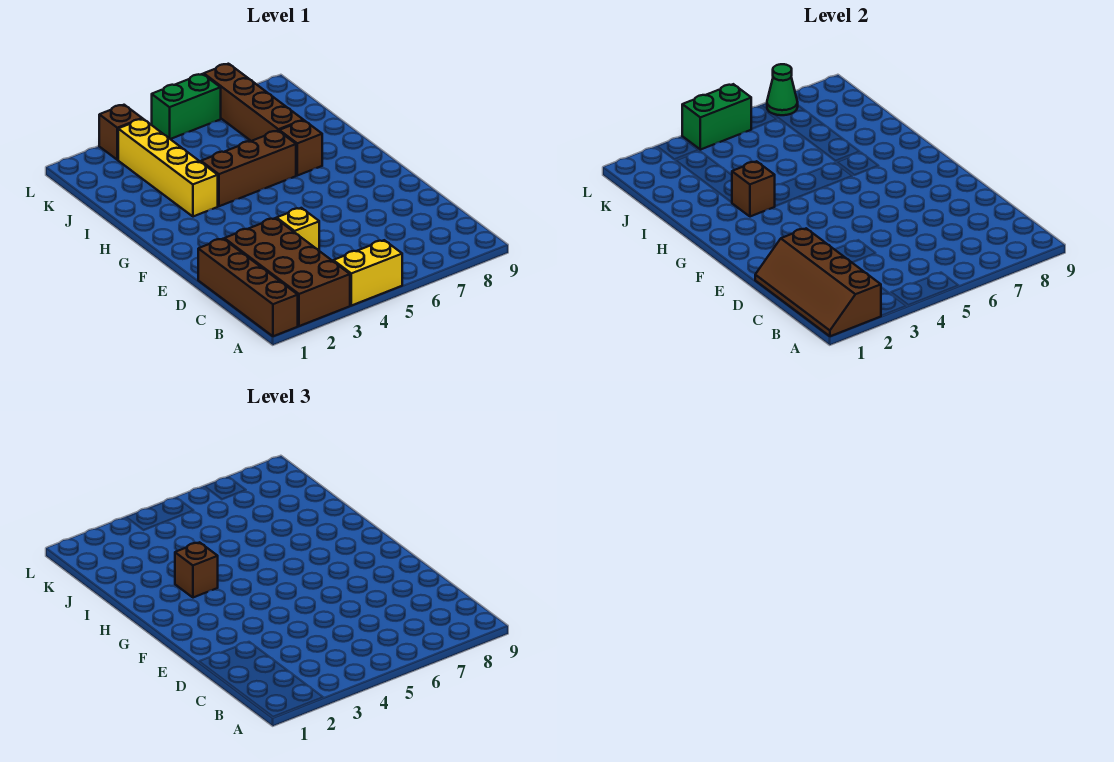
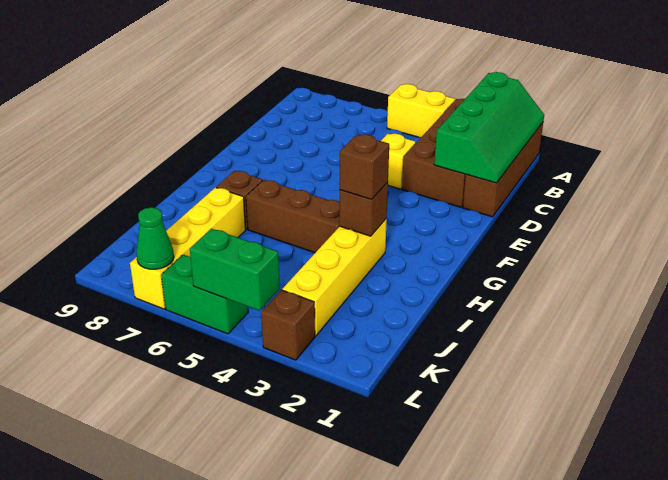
brown slope A1:D2 level 2 top 2 -> green slope A1:D2 level 2 top 2
brown brick I7:L7 level 1 -> yellow brick I7:L7 level 1

